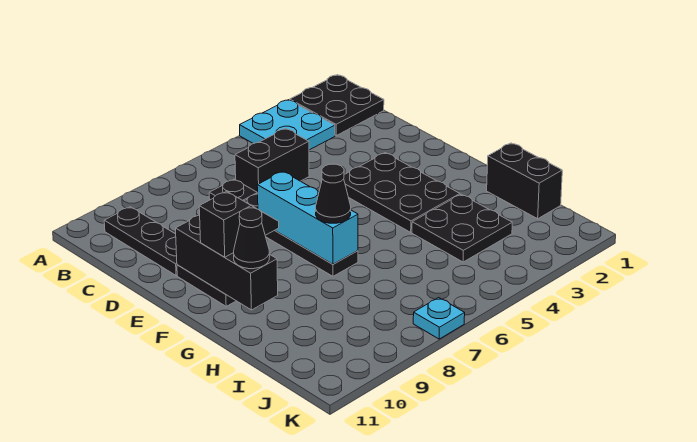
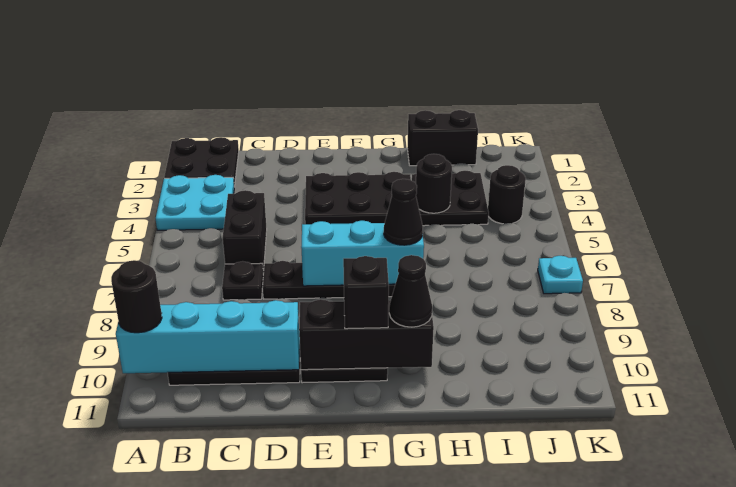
none -> cyan brick A10:D10 level 2
none -> black round brick A10 level 3
none -> black round brick H4 level 2
none -> black round brick J4 level 1

